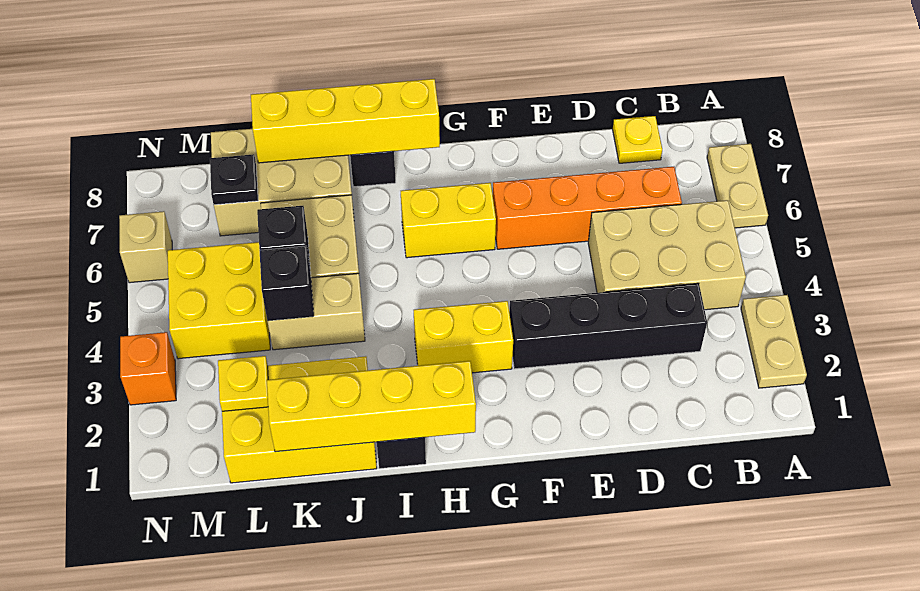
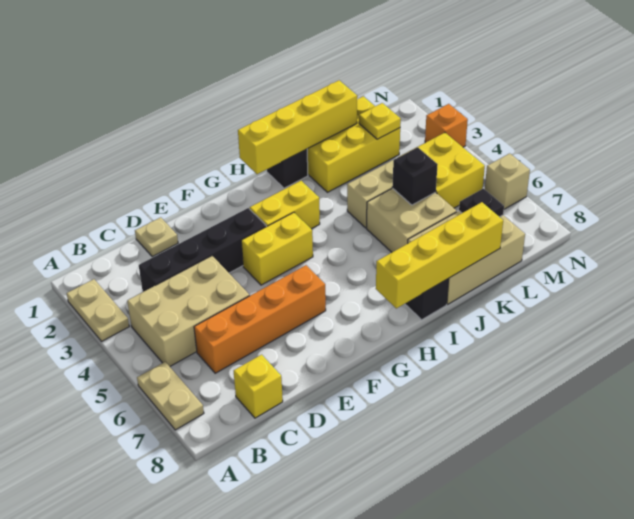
yellow plate C8 level 1 -> yellow brick C8 level 1
none -> tan plate D1 level 1
yellow brick G6:H6 level 1 -> yellow brick F4:G4 level 1
black brick K4 level 2 -> none

